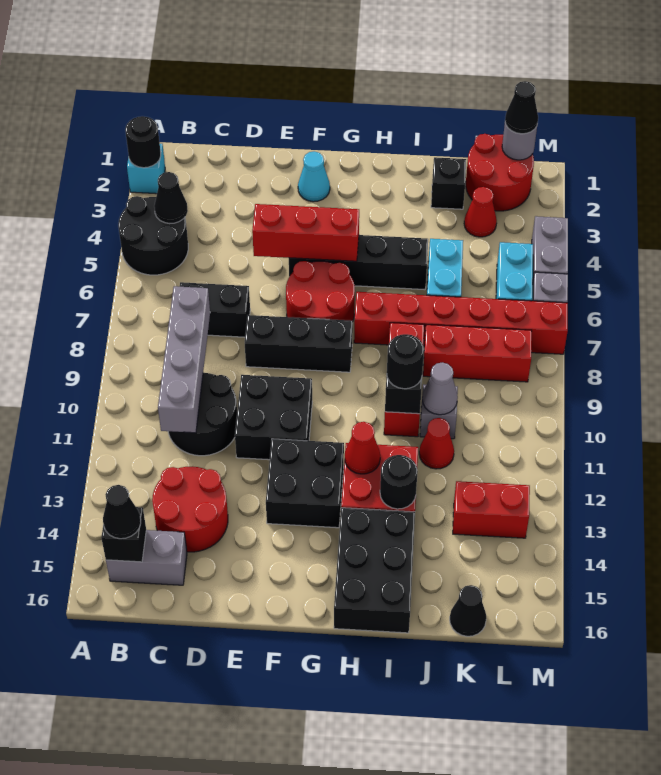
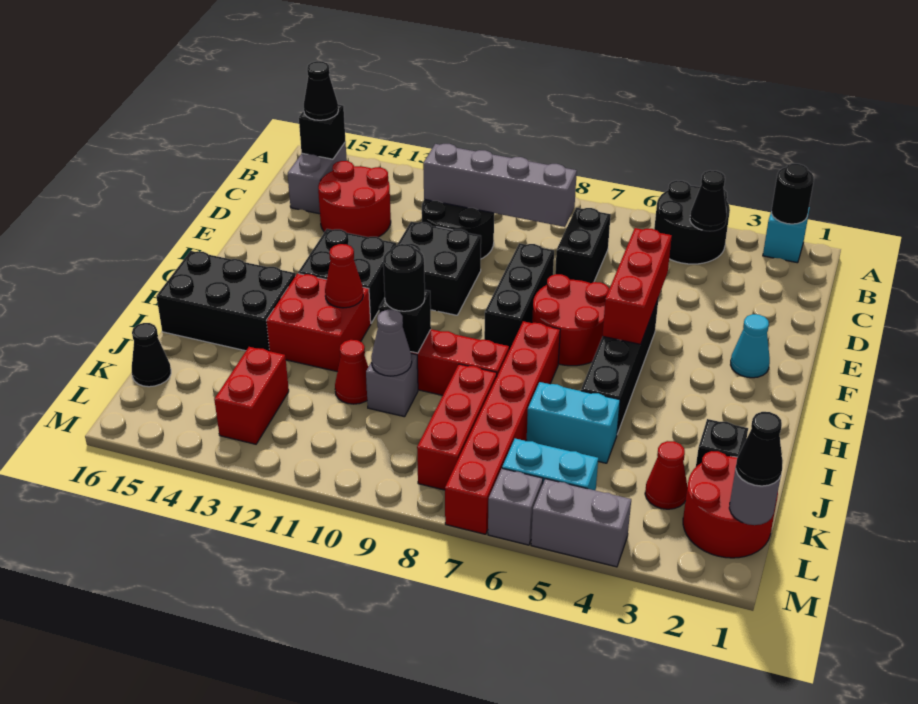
black round brick I13 level 2 -> none

